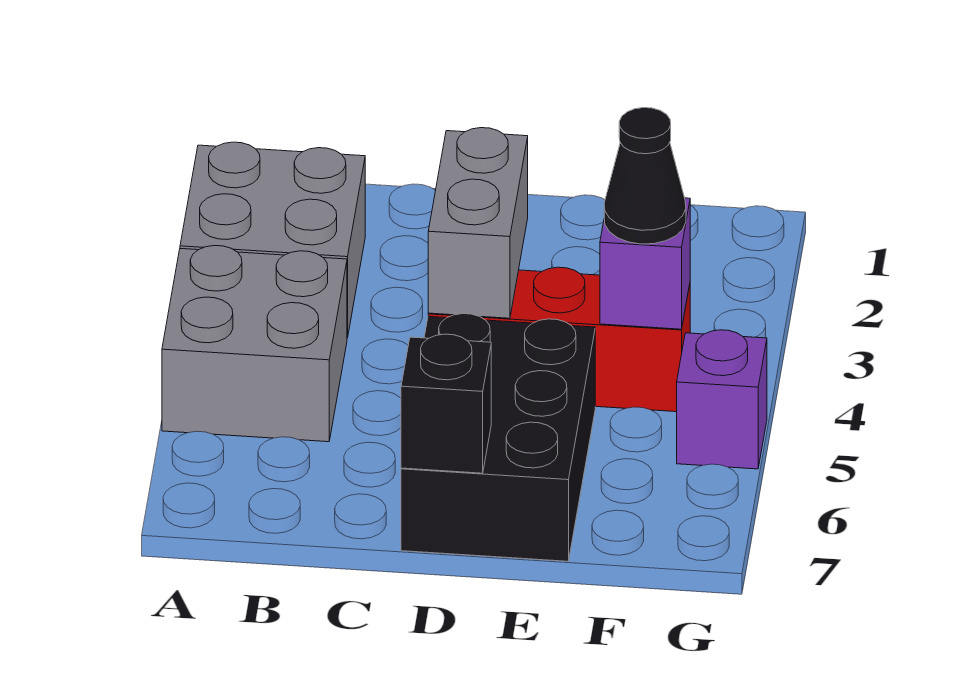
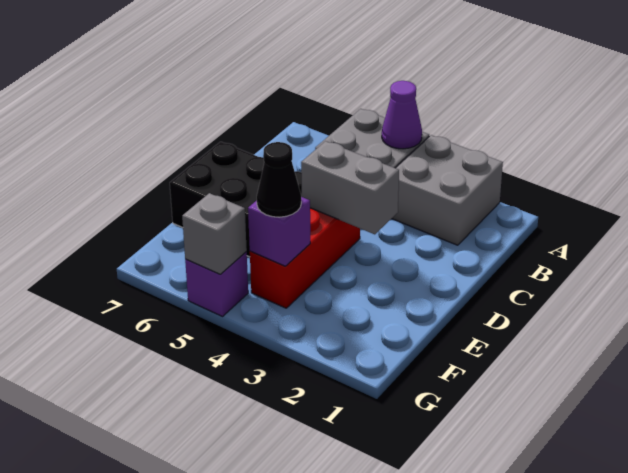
none -> purple cone A4 level 2
black brick D7 level 2 -> none
none -> grey brick G5 level 2

